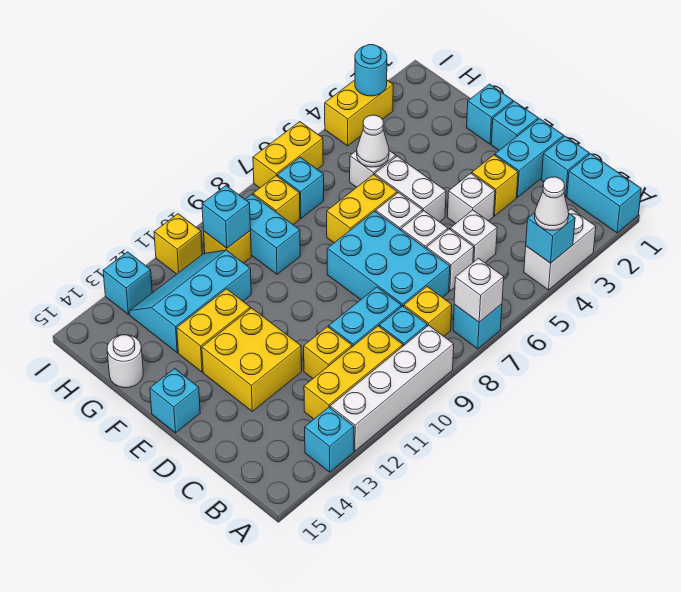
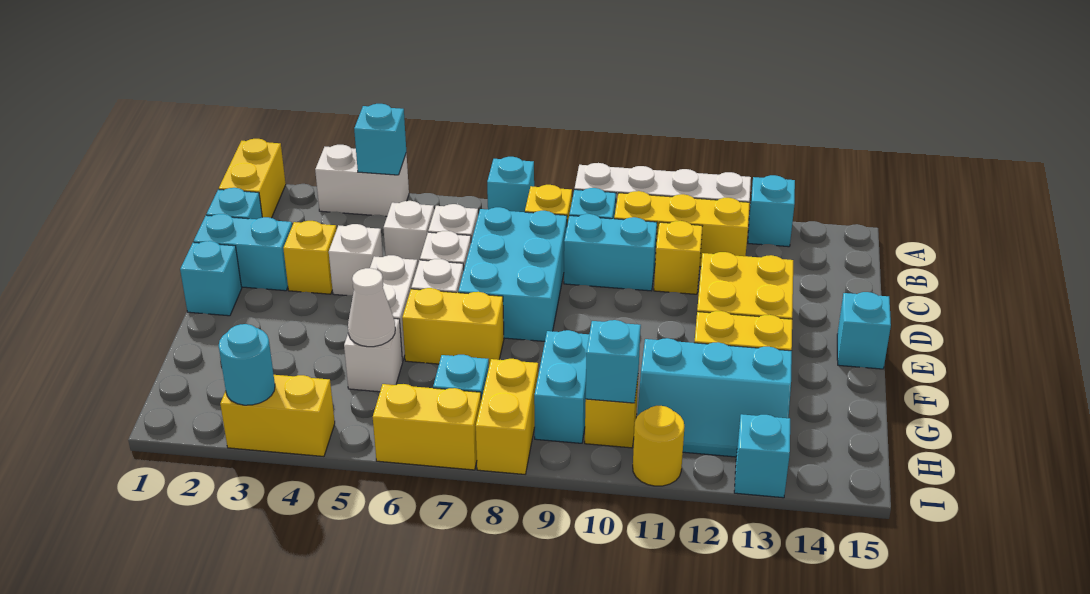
cyan brick A1:B1 level 1 -> yellow brick A1:B1 level 1
white cone A4 level 3 -> none
white brick A7 level 2 -> none
cyan brick F1 level 1 -> none
white round brick G15 level 1 -> none
yellow brick H8 level 1 -> yellow brick H8:I8 level 1
yellow brick I11 level 1 -> yellow round brick I11 level 1

